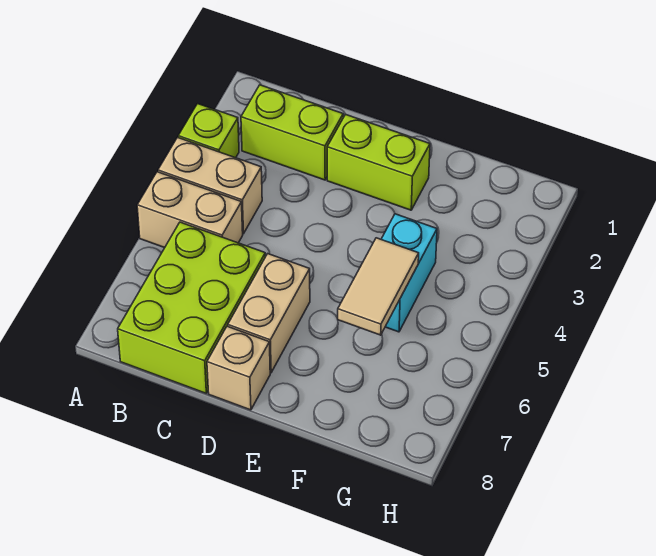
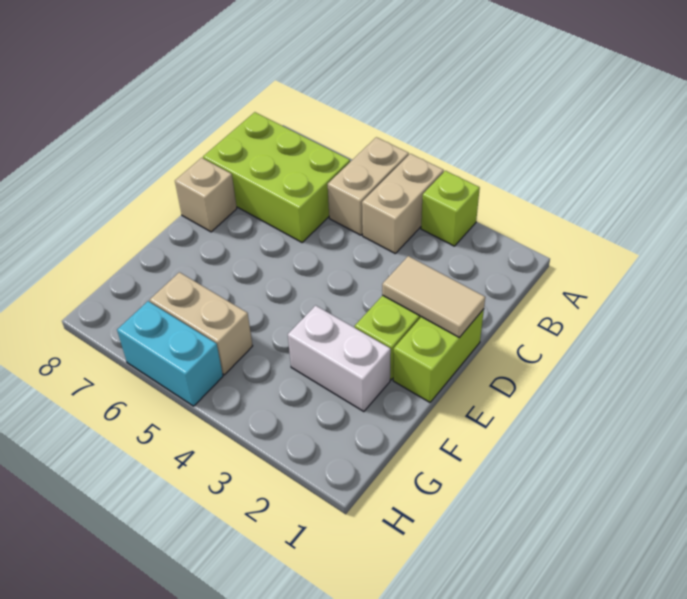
lime brick B2:C2 level 1 -> lime brick D1:E1 level 1
tan brick D6:D7 level 1 -> tan brick G5:G6 level 1
none -> white brick F2:F3 level 1
cyan brick F4:F5 level 1 -> cyan brick H5:H6 level 1
tan tile F5:F6 level 2 -> tan tile D1:D2 level 2

